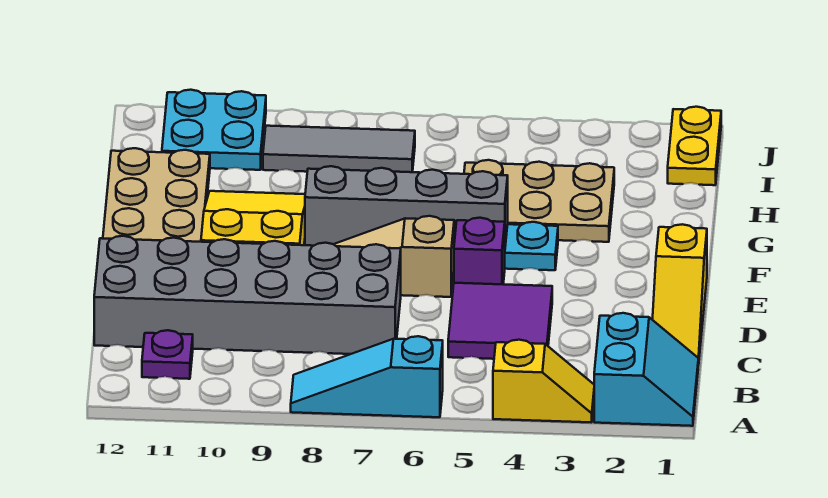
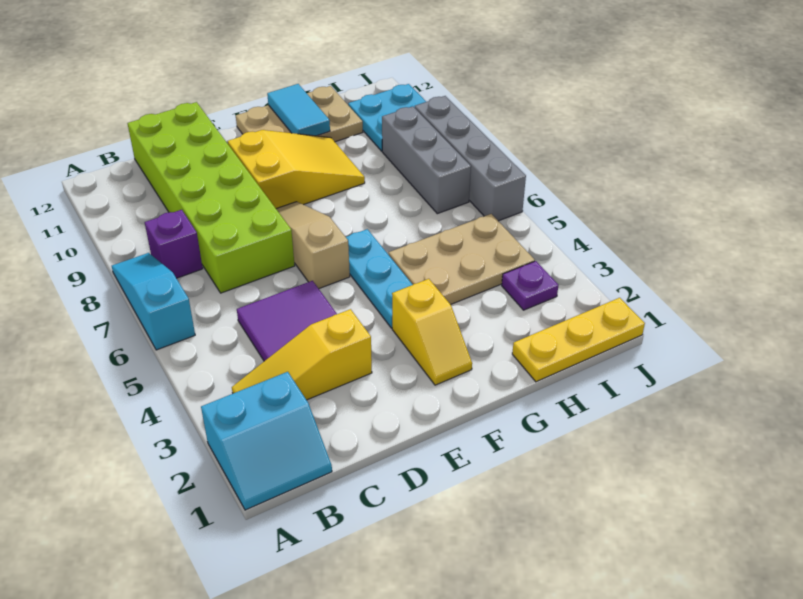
yellow slope A3:A4 level 1 top 4 -> yellow slope F2:F3 level 1 top 3
purple plate B11 level 1 -> purple plate I3 level 1
yellow slope C1:E1 level 1 top E -> yellow slope B3:D3 level 1 top D
grey brick C7:D12 level 1 -> lime brick C7:D12 level 1
purple brick E5 level 1 -> purple brick B8 level 1
grey brick F5:F8 level 2 -> grey brick J6:J9 level 1
tan plate G3:H5 level 1 -> tan plate G4:I5 level 1
none -> cyan tile G11:G12 level 2
yellow plate I1:J1 level 1 -> yellow plate H1:J1 level 1
grey tile I7:I9 level 1 -> grey brick I7:I9 level 1

